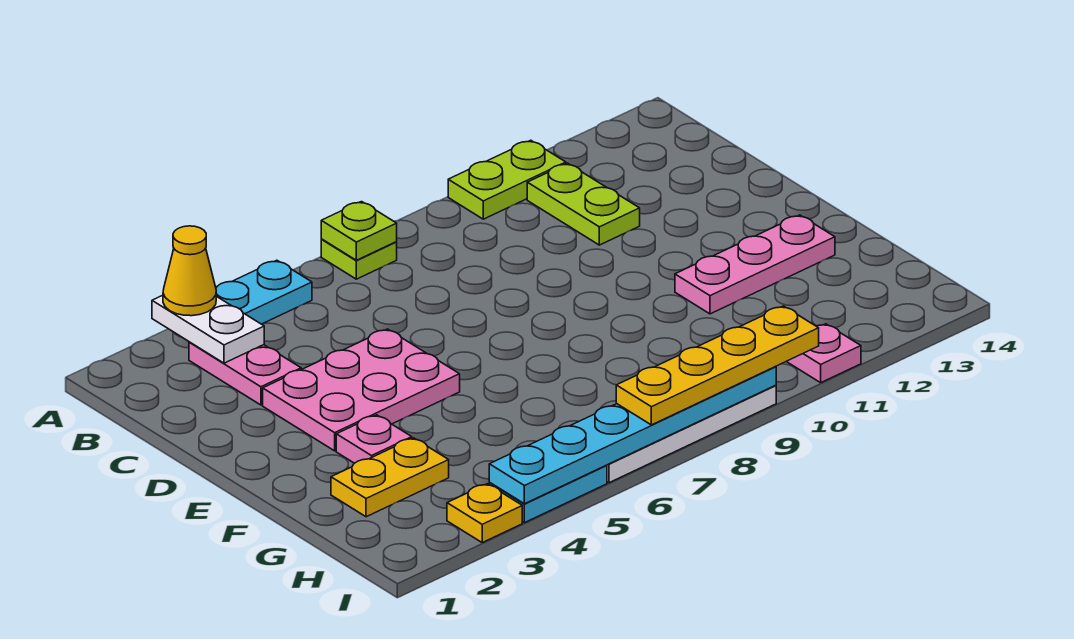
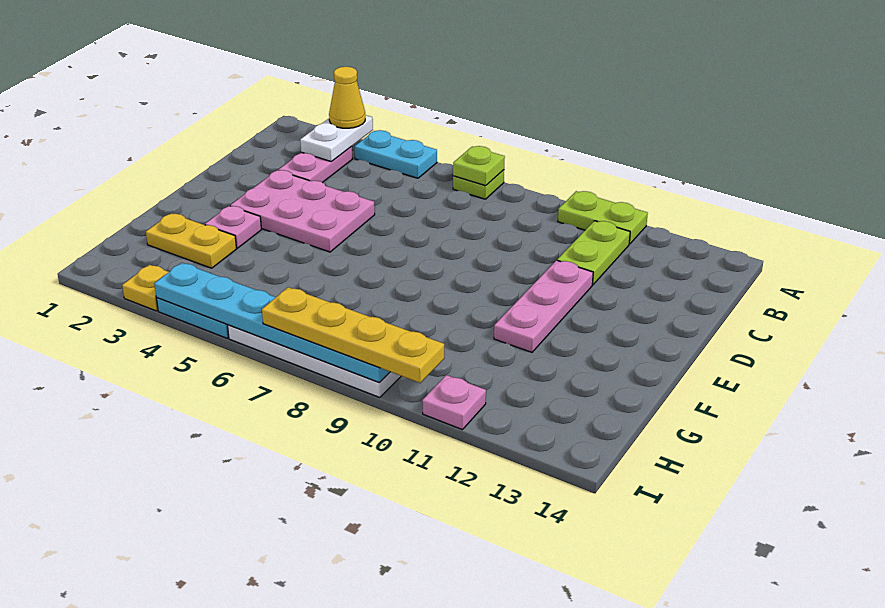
pink plate F11:F13 level 1 -> pink plate D11:F11 level 1

